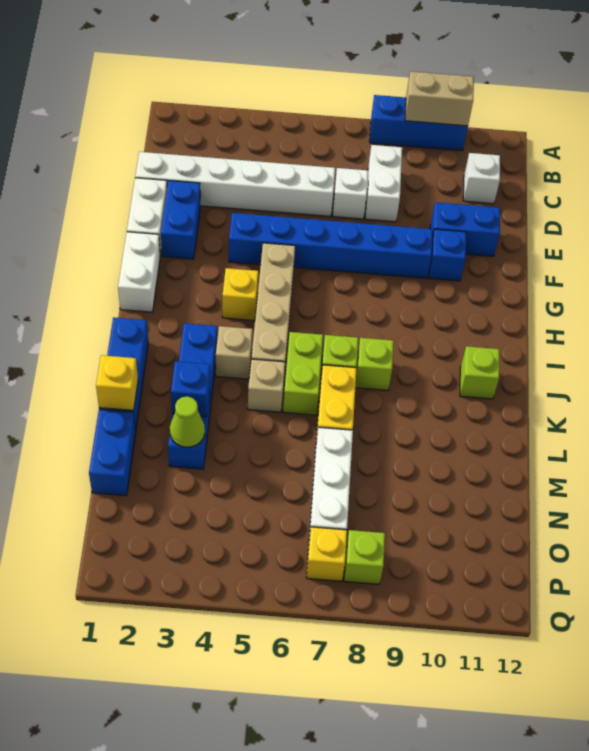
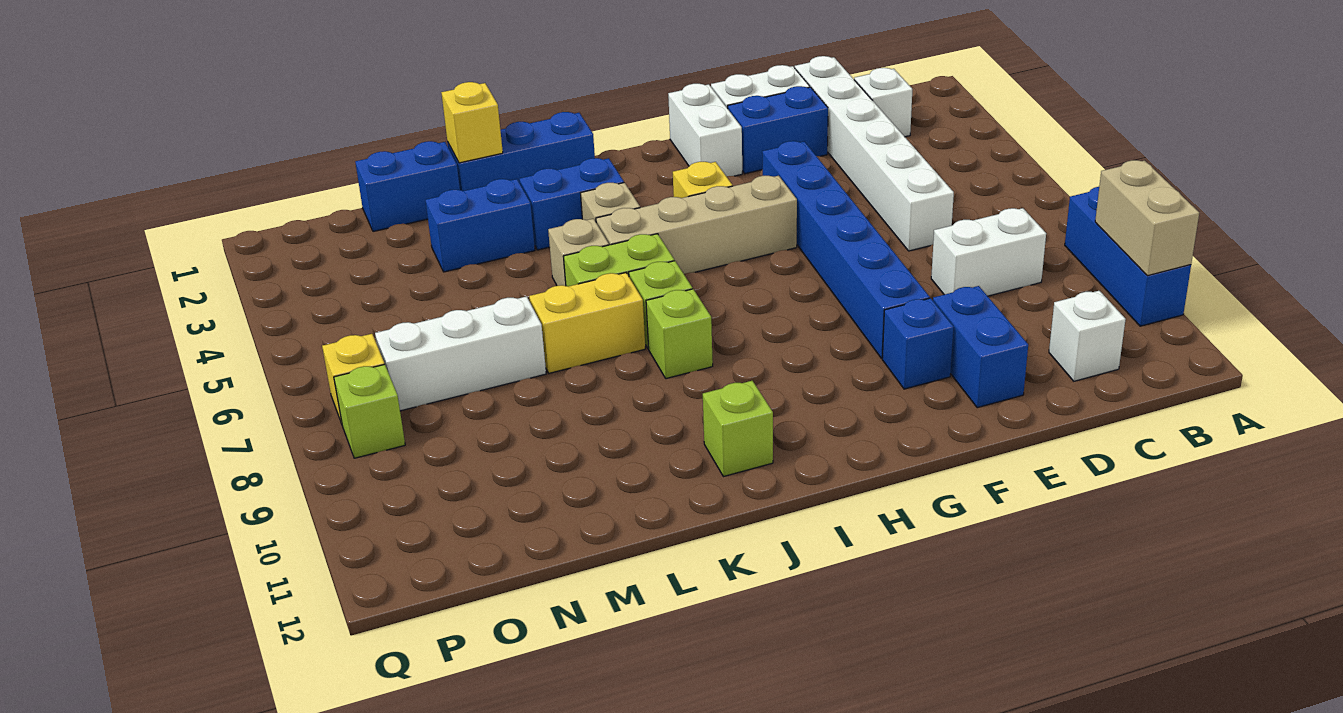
white brick D7 level 1 -> white brick C2 level 1
white brick G1:H1 level 1 -> white brick G1:G2 level 1
blue brick L3 level 2 -> none
lime cone M3 level 2 -> none

